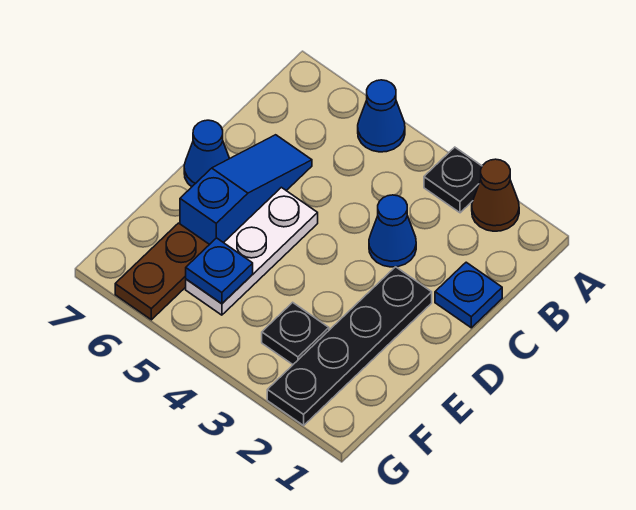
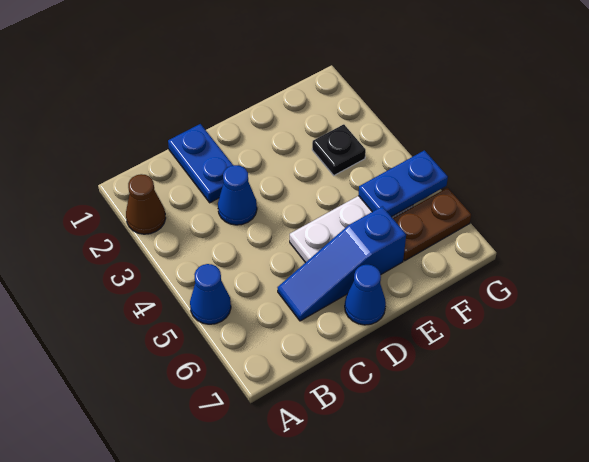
black plate A3 level 1 -> none
blue plate C1 level 1 -> blue plate C1:C2 level 1
black plate D2:G2 level 1 -> none
blue plate F5 level 2 -> blue plate F5:G5 level 2

